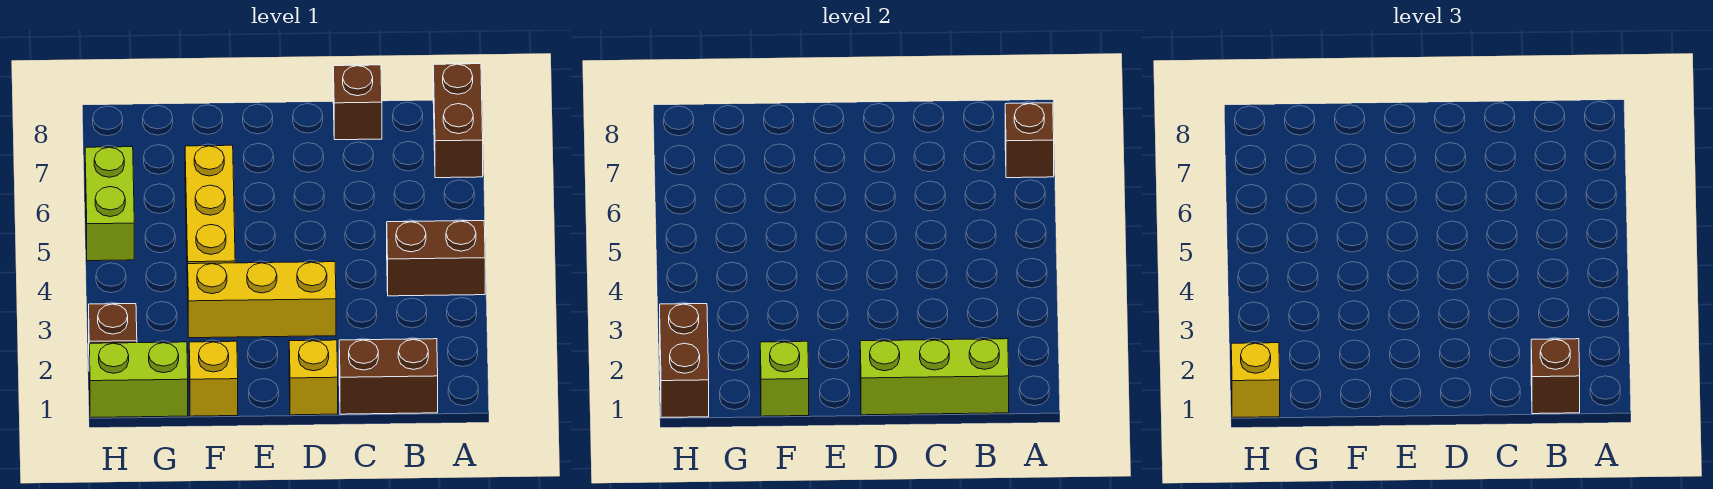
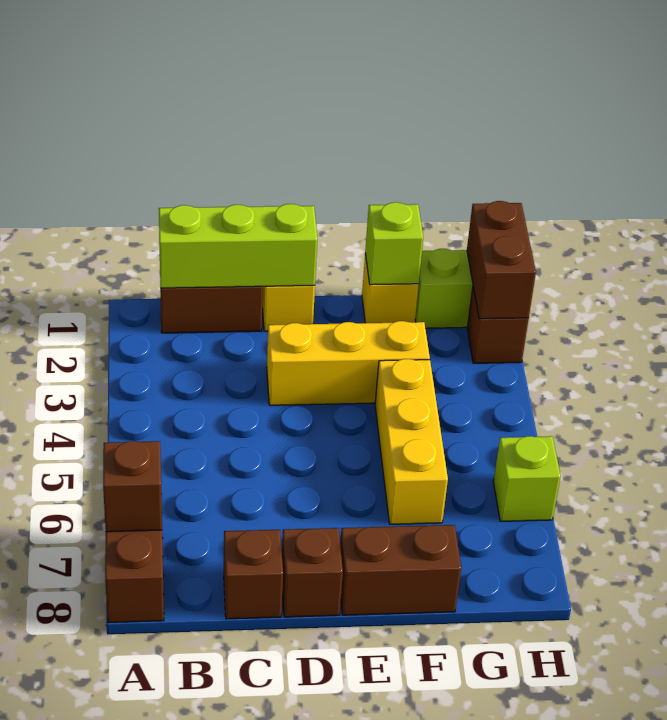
brown brick A4:B4 level 1 -> brown brick E8:F8 level 1
brown brick B1 level 3 -> brown brick D8 level 1
yellow brick H1 level 3 -> none
lime brick H5:H6 level 1 -> lime brick H6 level 1

